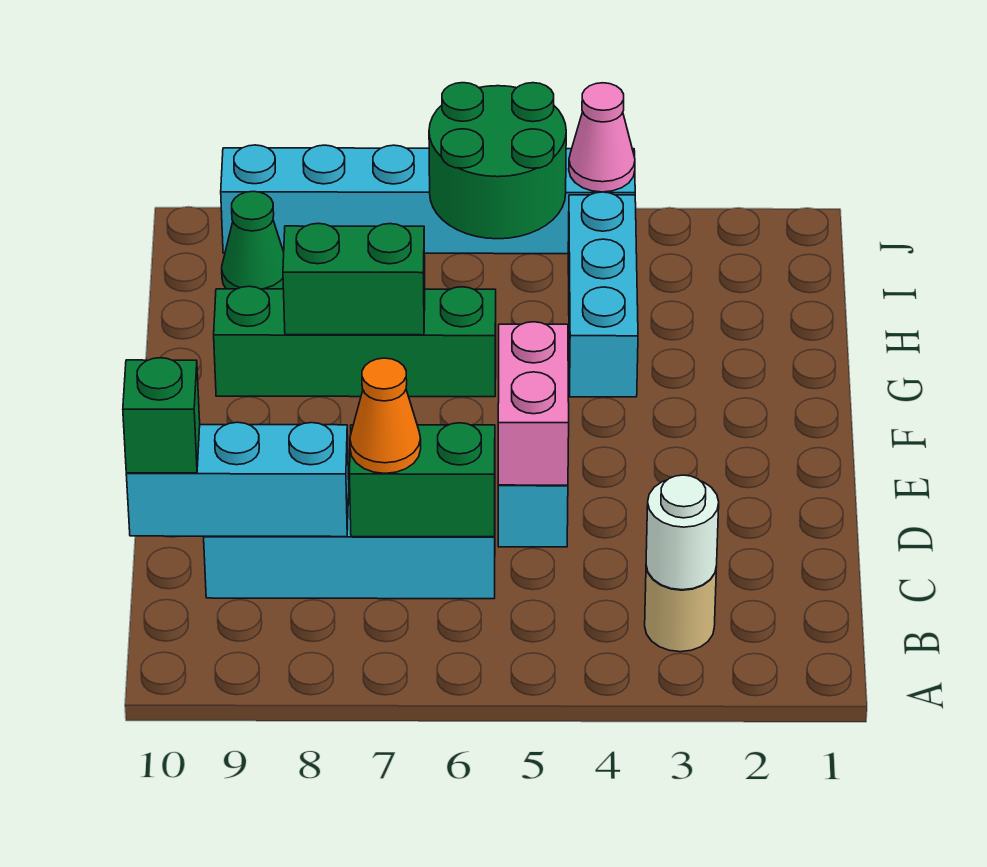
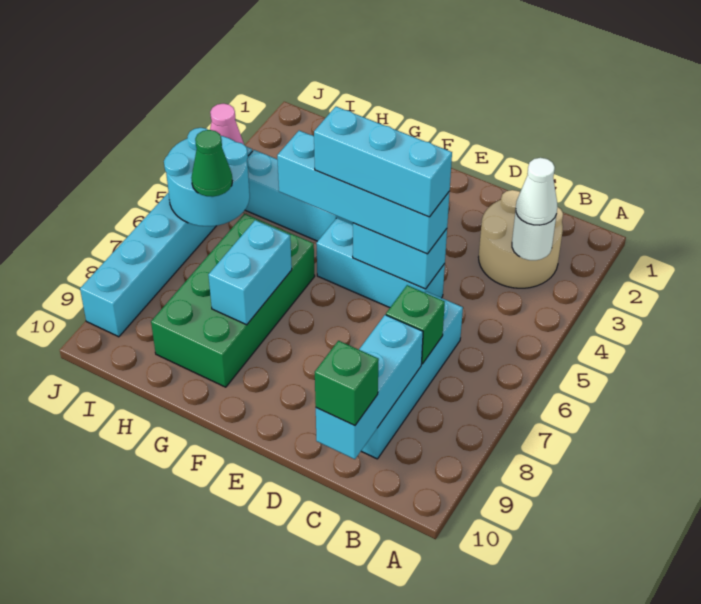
tan round brick B3 level 1 -> tan round brick B2:C3 level 1
none -> white cone B3 level 3
green brick C6:C7 level 2 -> green brick C7 level 2
orange cone C7 level 3 -> none
pink brick D5:E5 level 2 -> cyan brick D5:E5 level 2
none -> cyan brick D5:G5 level 3
none -> cyan brick D5:F5 level 4
green brick G6:G9 level 1 -> green brick G6:H9 level 1
green brick G7:G8 level 2 -> cyan brick G7:G8 level 2
green round brick I5:J6 level 2 -> cyan round brick I5:J6 level 2
green cone I9 level 1 -> green cone I6 level 3

